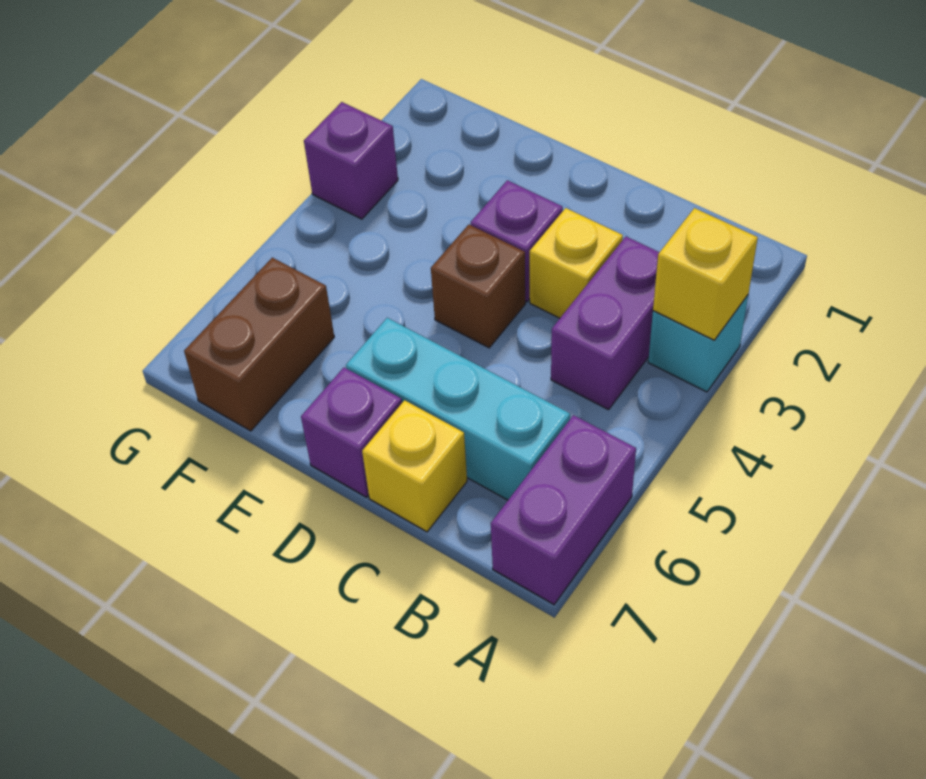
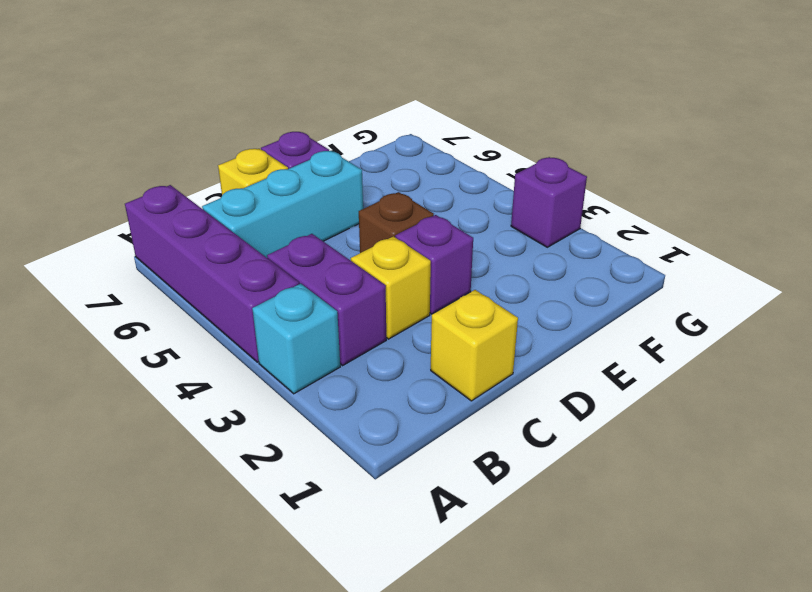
yellow brick A3 level 2 -> yellow brick C1 level 1
purple brick A6:A7 level 1 -> purple brick A4:A7 level 1
brown brick F6:F7 level 1 -> none

